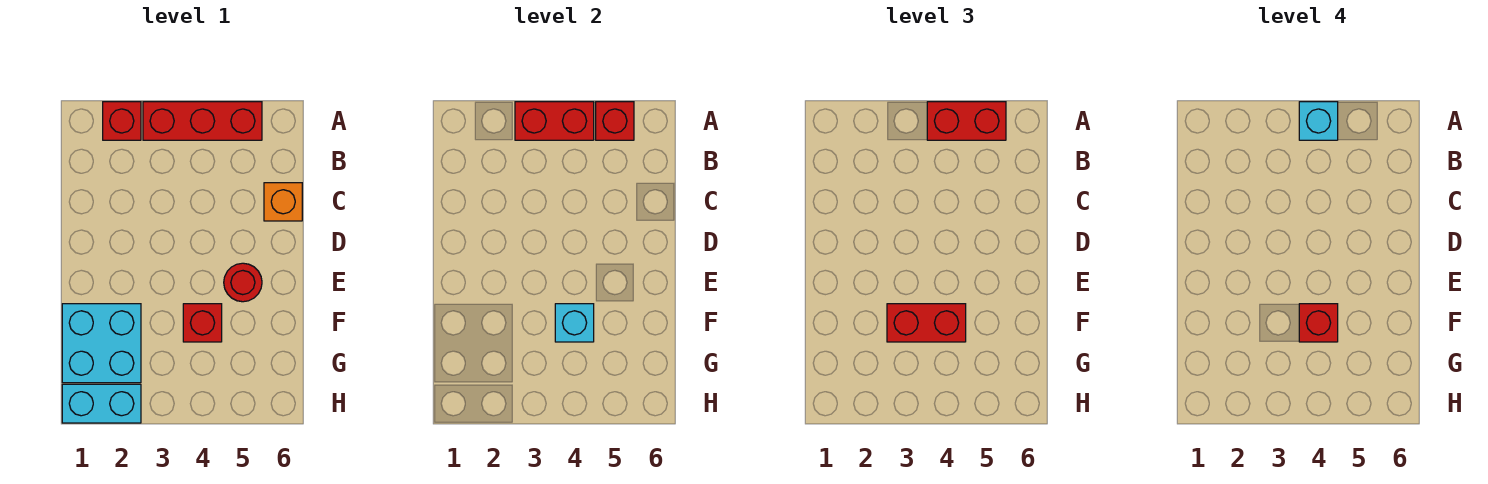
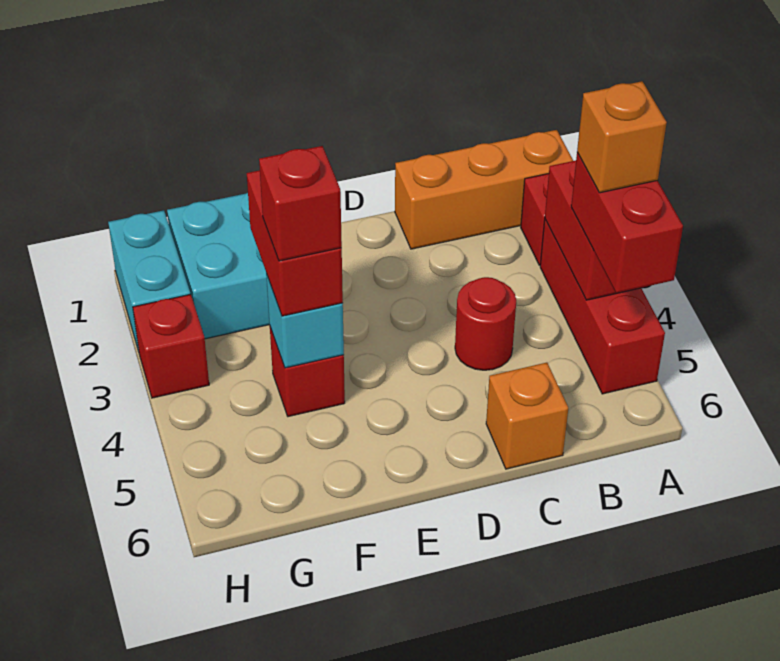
none -> orange brick A1:C1 level 1
cyan brick A4 level 4 -> orange brick A4 level 4
red brick A5 level 2 -> red brick H3 level 1
red round brick E5 level 1 -> red round brick C4 level 1

